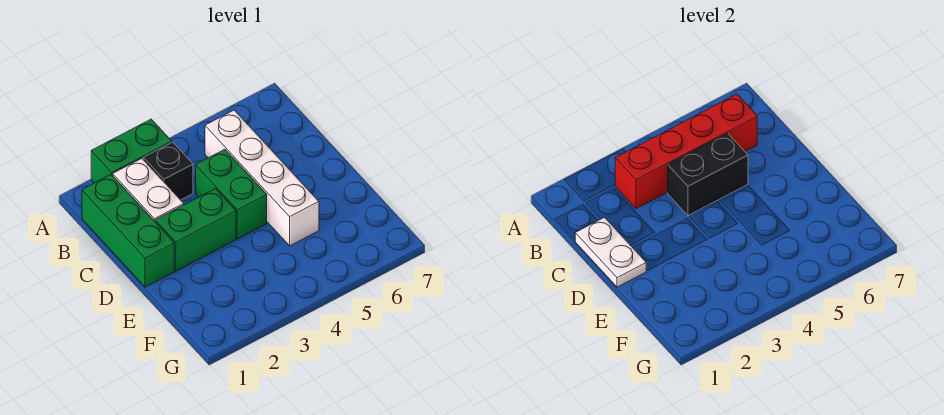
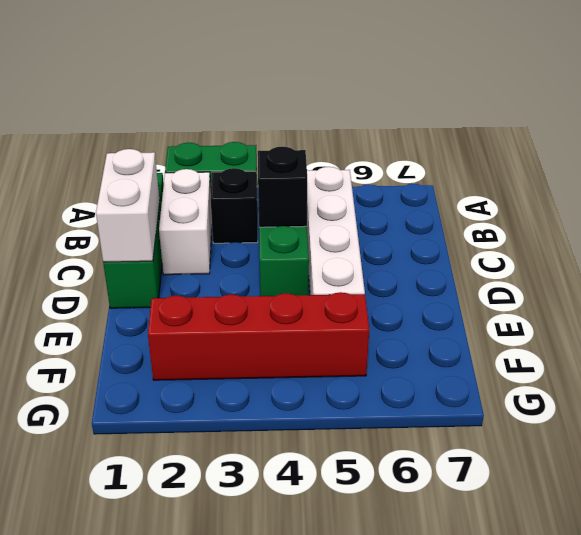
red brick B3:B6 level 2 -> red brick F2:F5 level 1
white plate C1:D1 level 2 -> white brick C1:D1 level 2
black brick C4:C5 level 2 -> black brick C4 level 2
green brick D2:D3 level 1 -> none

